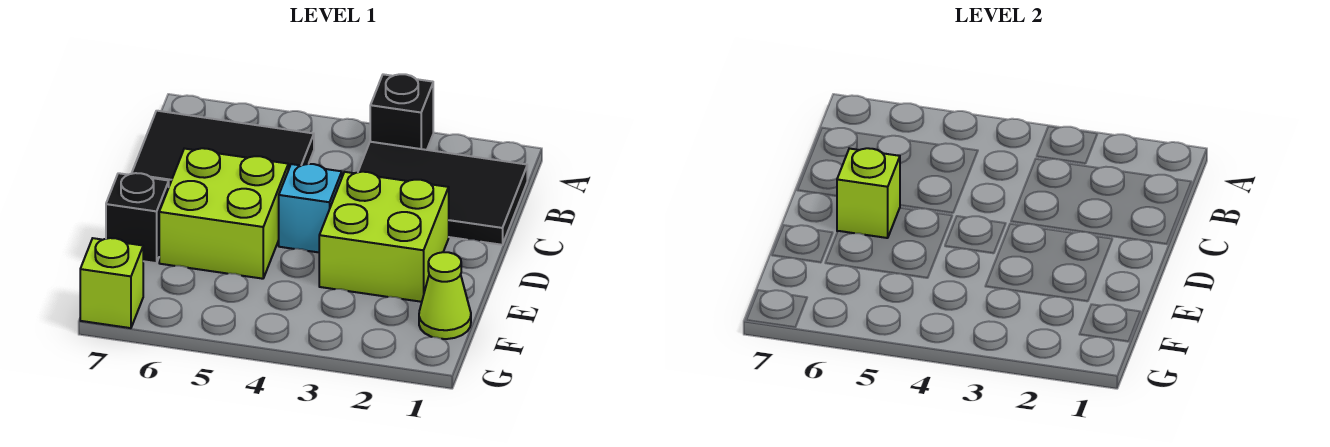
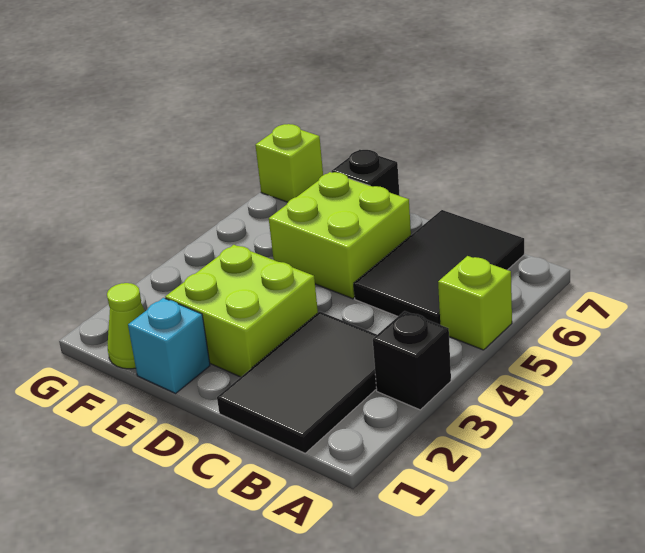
cyan brick D4 level 1 -> cyan brick E1 level 1
lime brick D6 level 2 -> lime brick A5 level 1

